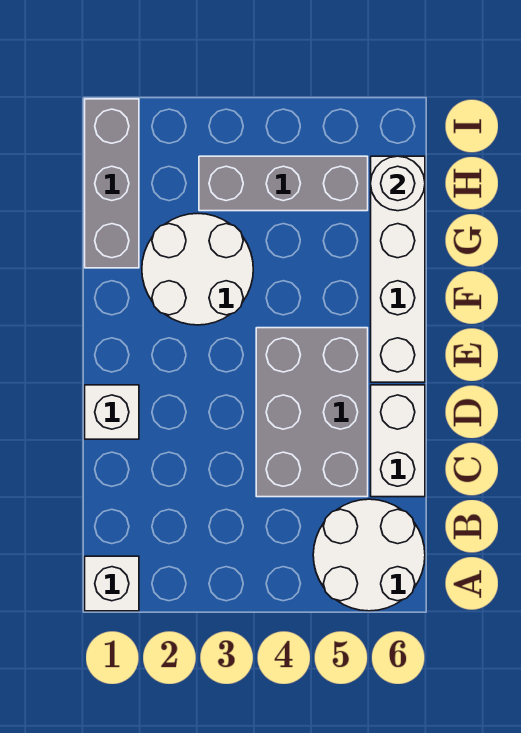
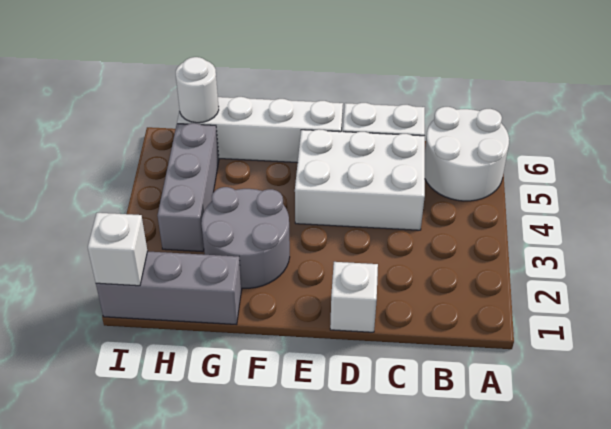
white brick A1 level 1 -> white brick I1 level 2
grey brick C4:E5 level 1 -> white brick C4:E5 level 1
white round brick F2:G3 level 1 -> grey round brick F2:G3 level 1

